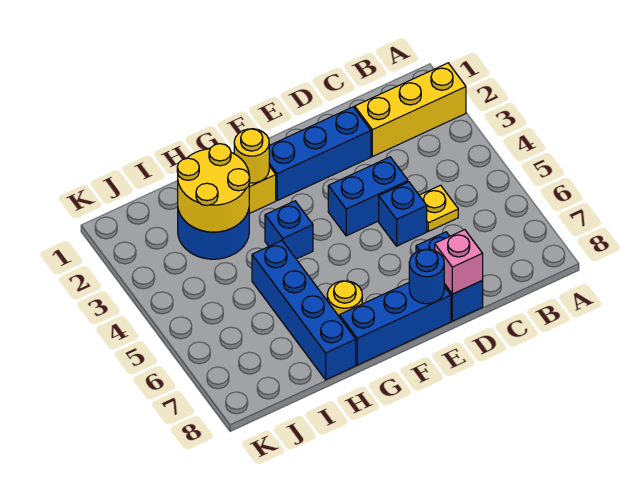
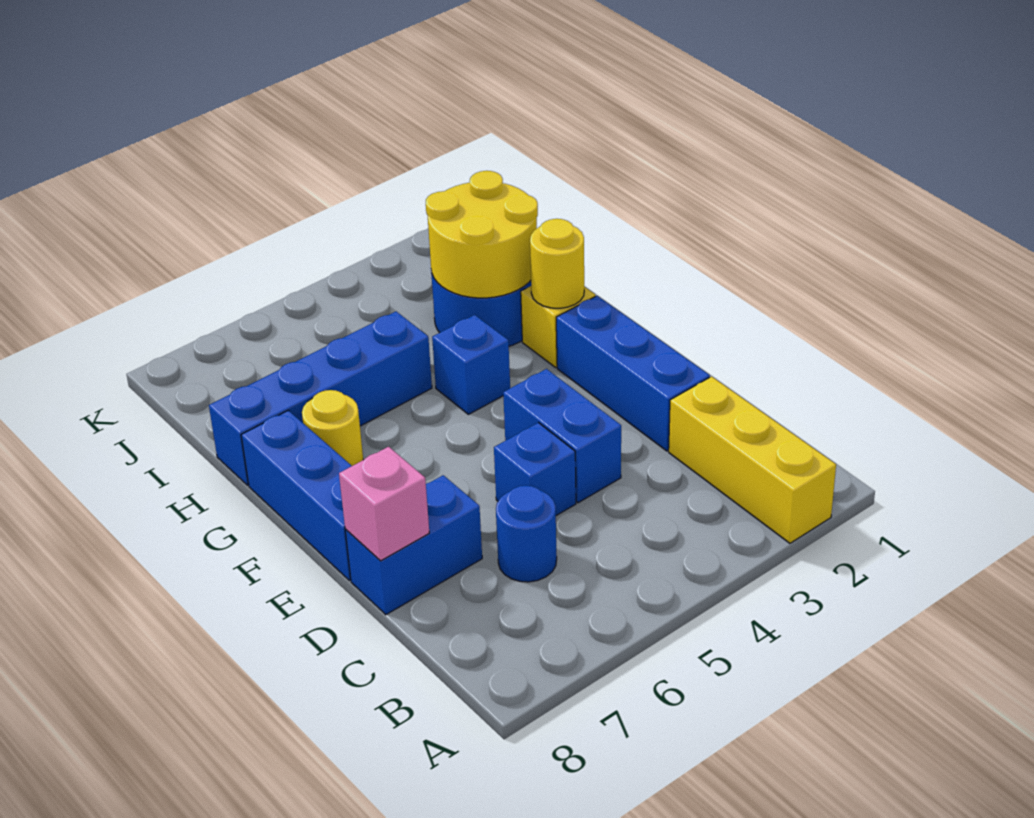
yellow plate C5 level 1 -> none
blue round brick E8 level 2 -> blue round brick C6 level 1

